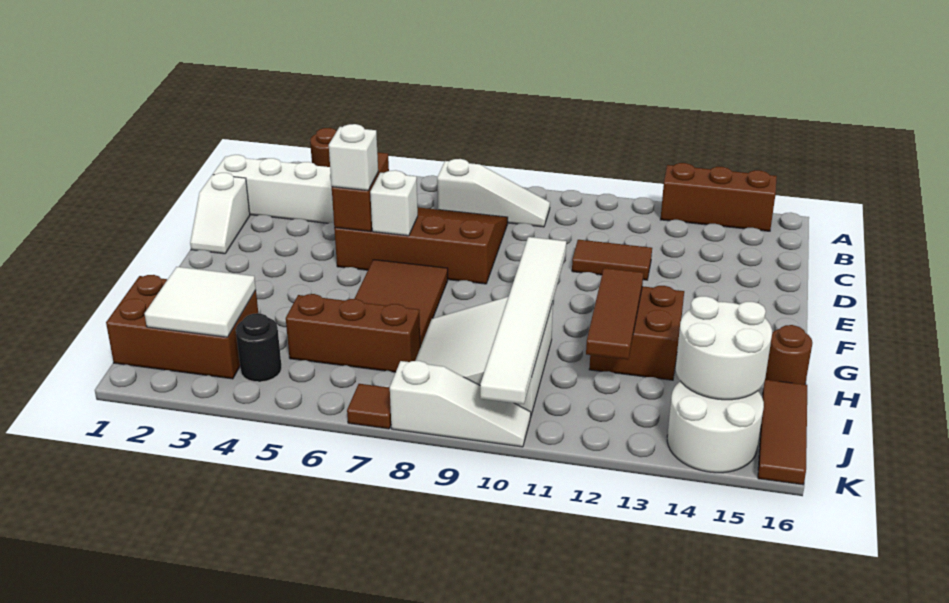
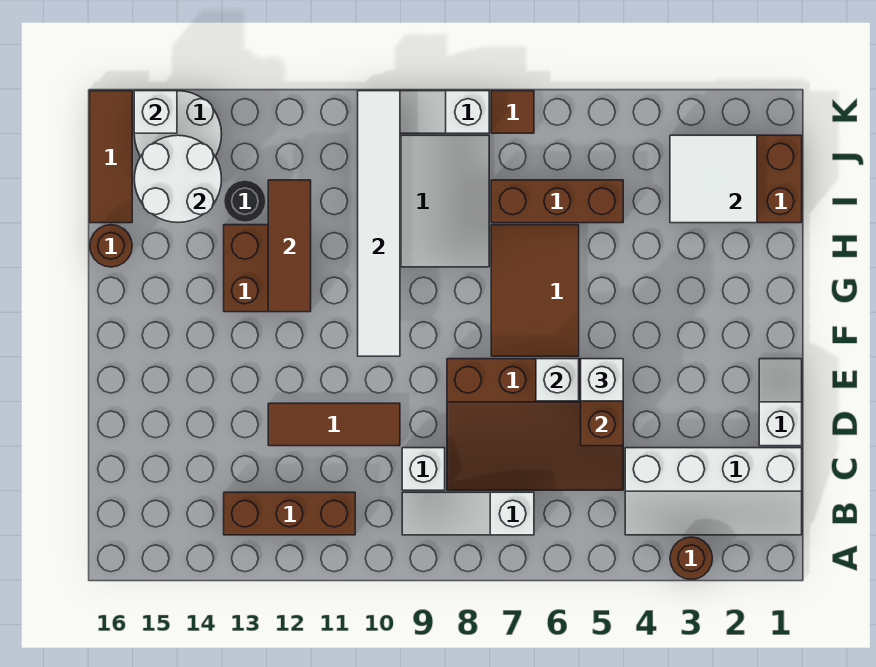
brown brick A13:A15 level 1 -> brown brick B11:B13 level 1
none -> white brick C9 level 1
brown tile D11:D12 level 1 -> brown tile D10:D12 level 1
black round brick J4 level 1 -> black round brick I13 level 1
none -> white brick K15 level 2

